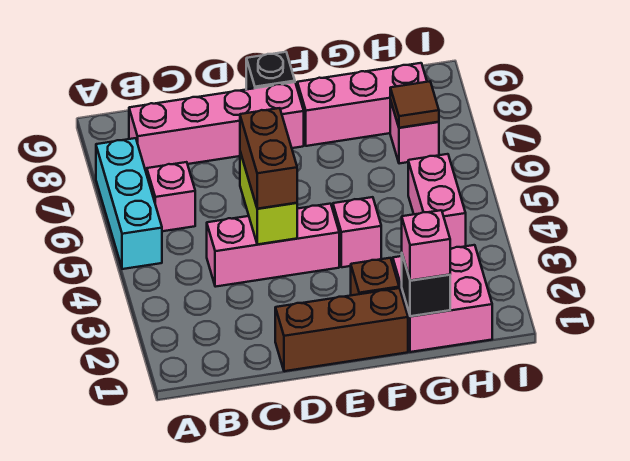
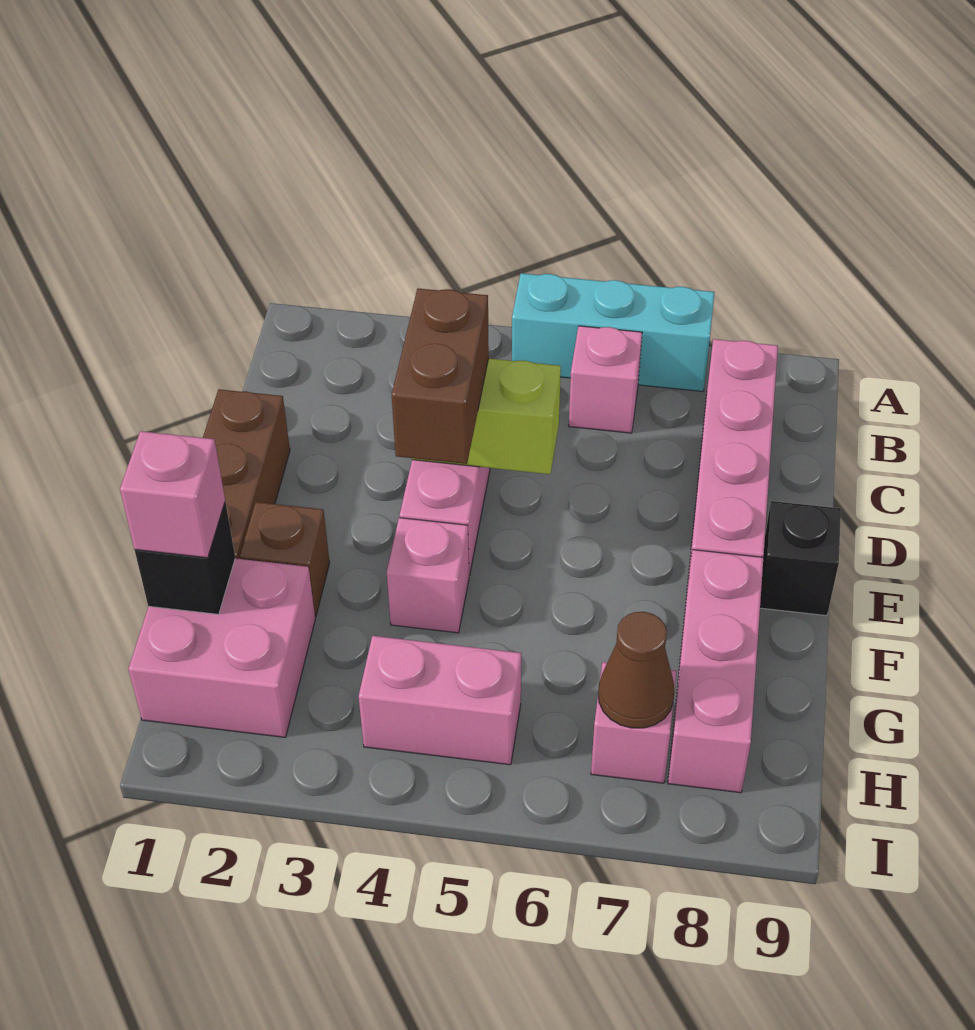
brown brick D4:D5 level 3 -> brown brick D4:E4 level 3
brown tile H7 level 2 -> brown cone H7 level 2

